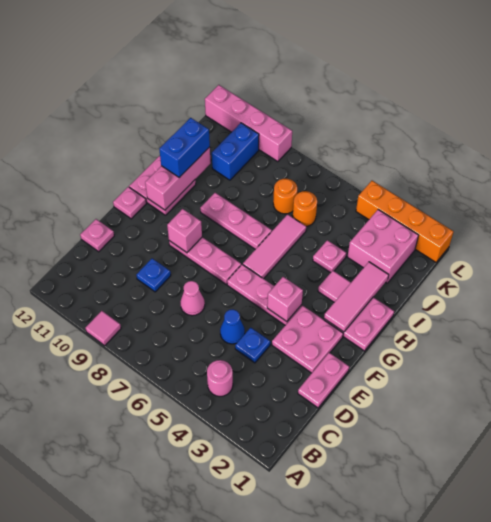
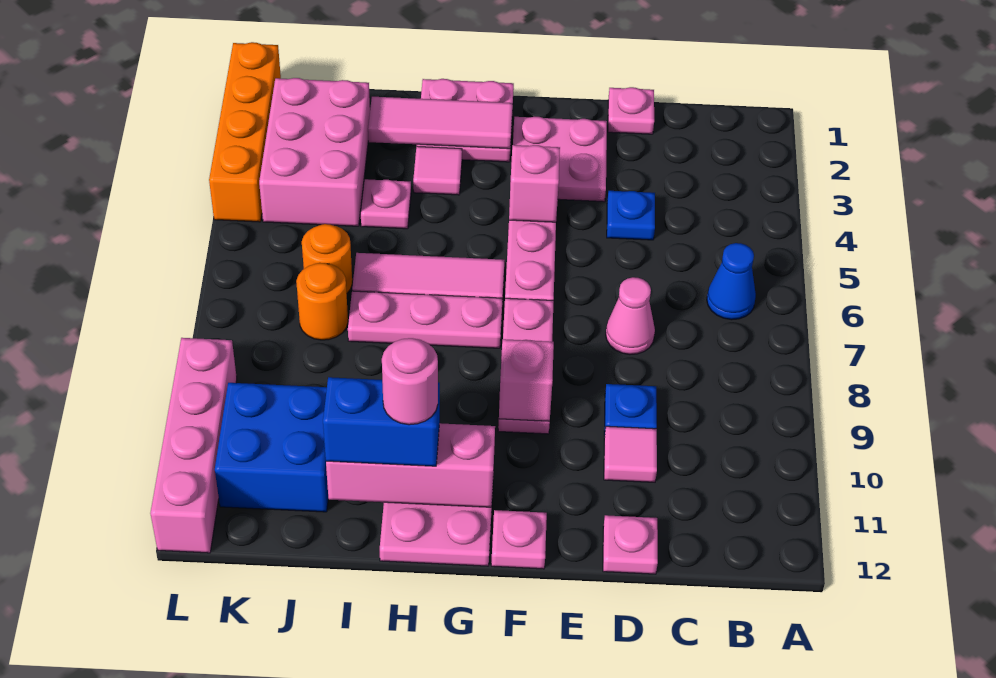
pink tile A9 level 1 -> pink tile D10 level 1
pink round brick B4 level 1 -> pink round brick H11 level 4
pink plate D1:E1 level 1 -> pink plate D1 level 1
blue cone D5 level 1 -> blue cone B6 level 1
pink plate H7:H9 level 1 -> pink plate G7:I7 level 1
pink brick J2:K3 level 1 -> pink brick J2:K4 level 1
blue brick J10:K10 level 1 -> blue brick J10:K11 level 1

